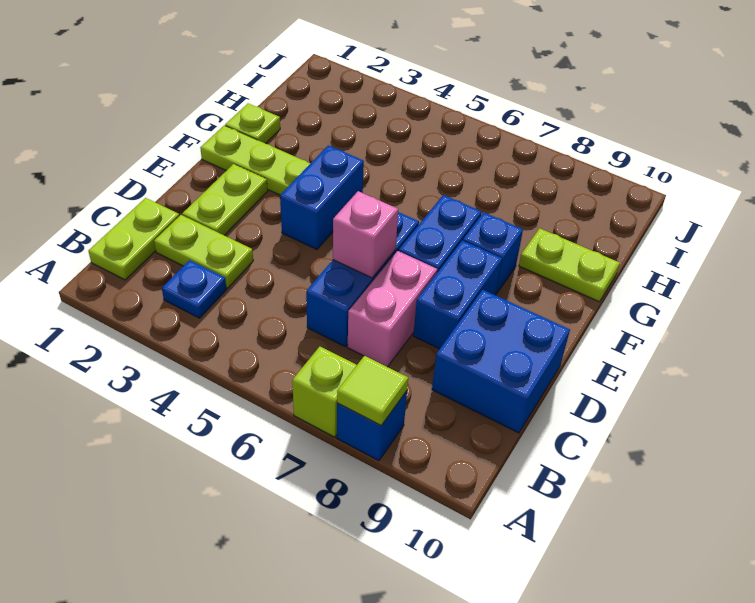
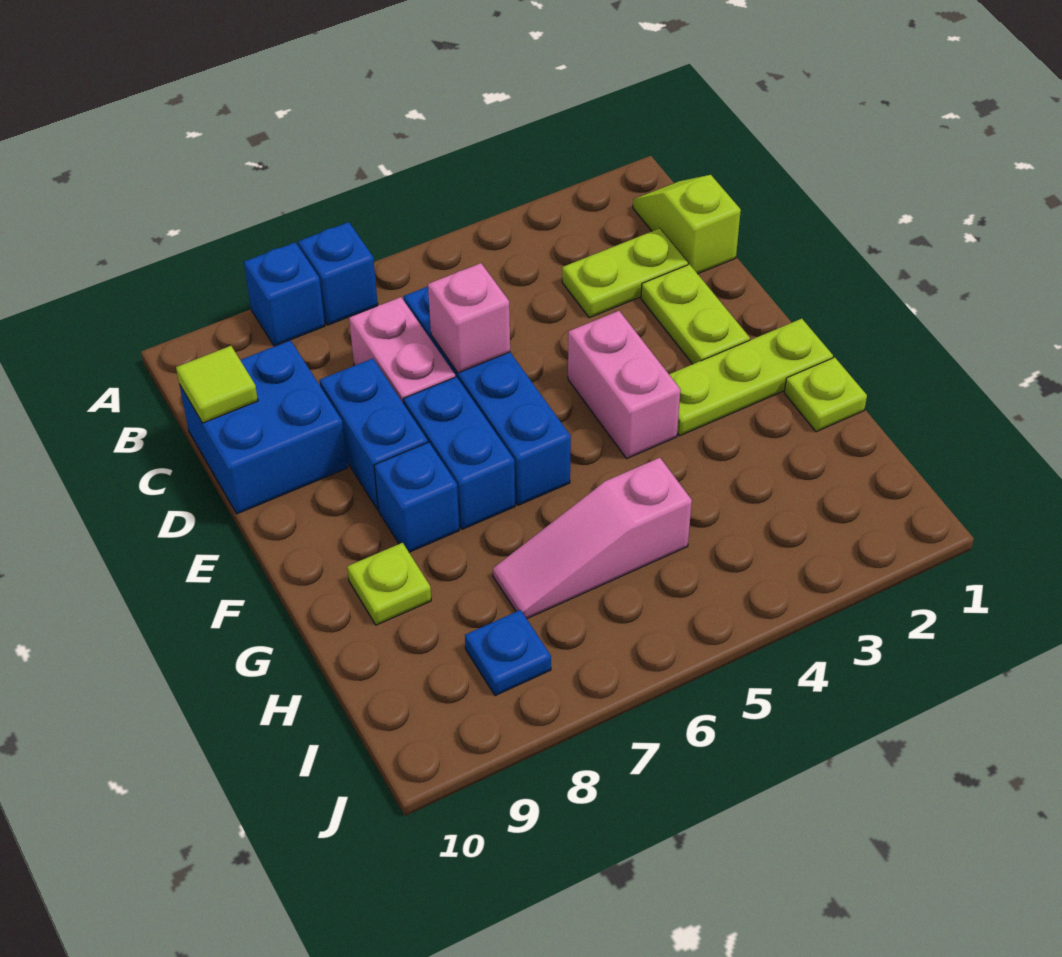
lime brick A7 level 1 -> blue brick A7 level 1
lime tile A8 level 2 -> lime tile C10 level 2
lime plate B1:C1 level 1 -> lime slope B1:C1 level 1 top C
blue plate B3 level 1 -> blue plate I8 level 1
blue brick C6:E6 level 1 -> blue brick C6:F6 level 1
blue brick E4:F4 level 1 -> pink brick E4:F4 level 1
lime plate G9:G10 level 1 -> lime plate G9 level 1
none -> pink slope H5:H7 level 1 top 5

